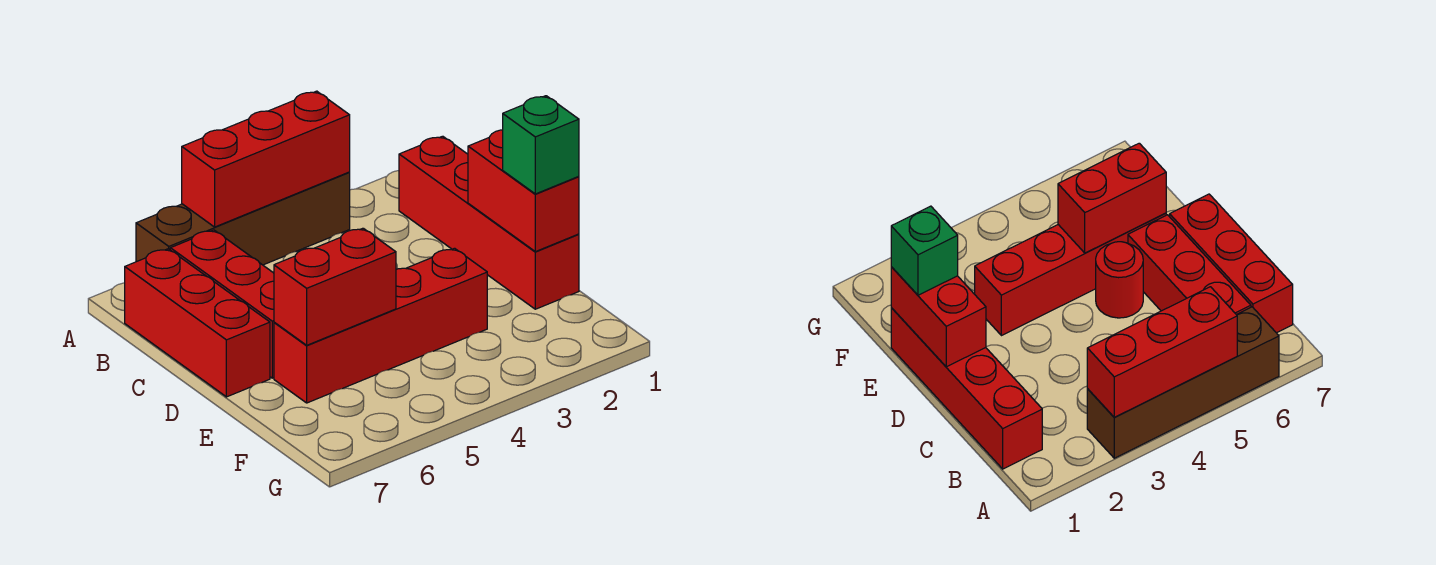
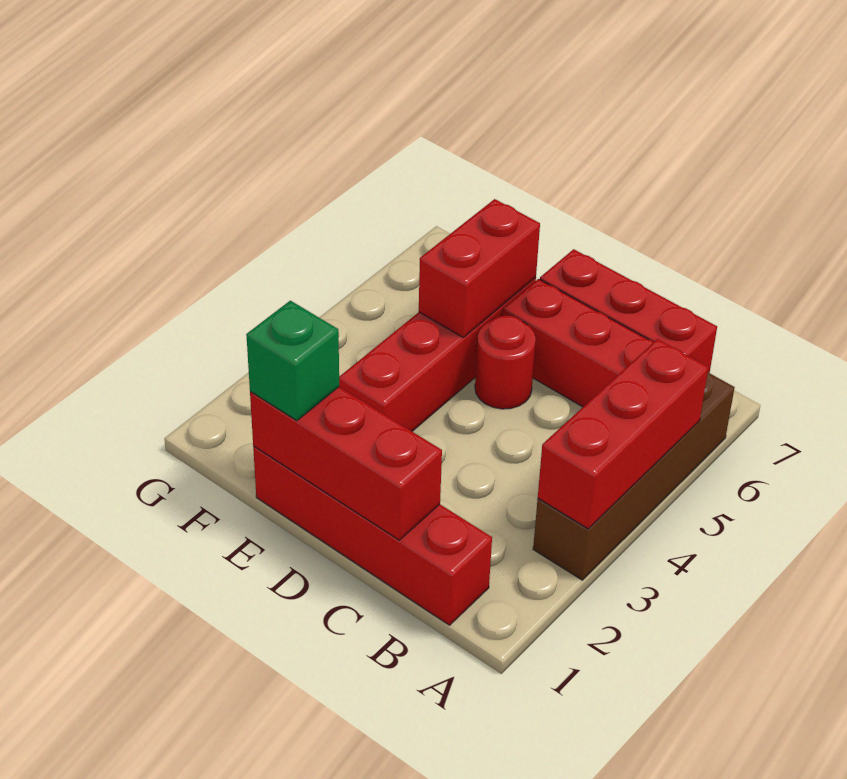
red brick D1:E1 level 2 -> red brick C1:E1 level 2

